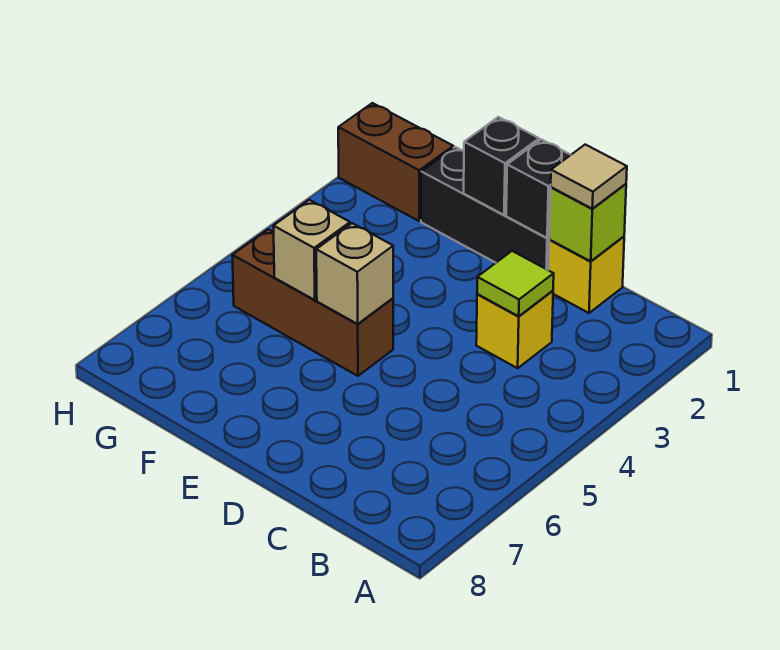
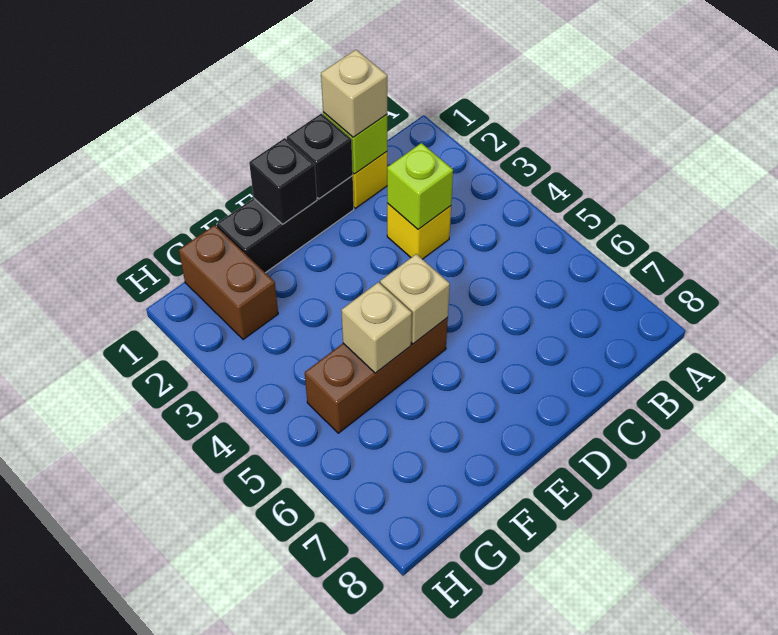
tan tile C1 level 3 -> tan brick C1 level 3
lime tile C3 level 2 -> lime brick C3 level 2
brown brick G1:H1 level 1 -> brown brick G1:G2 level 1

